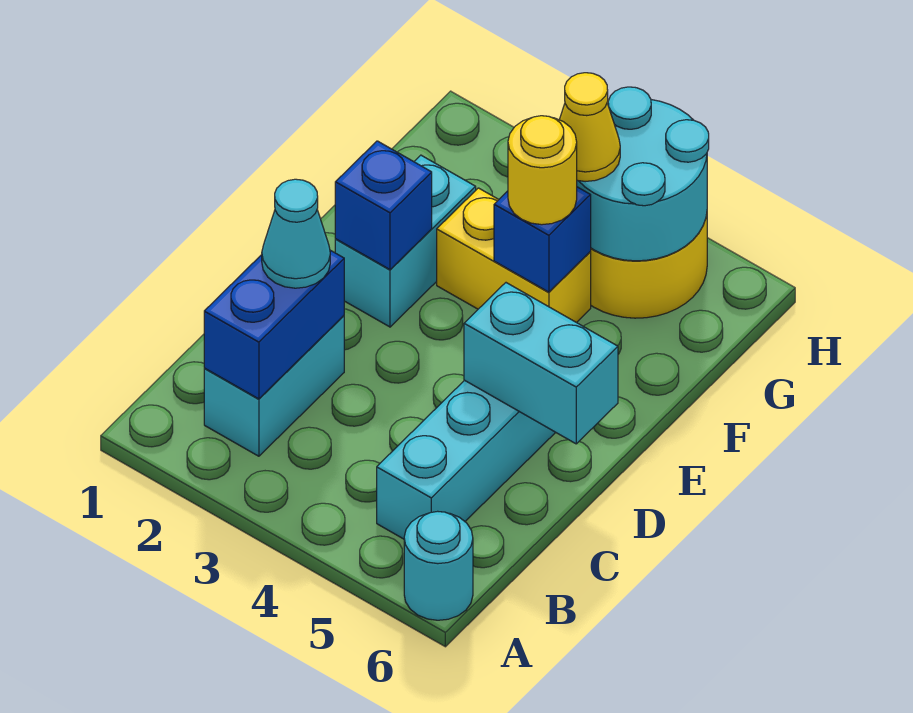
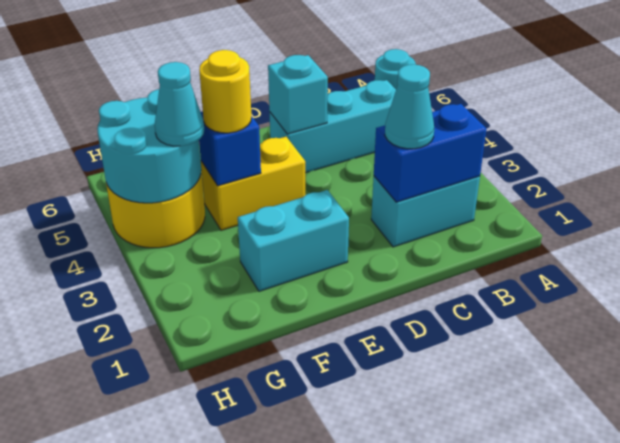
cyan brick D5:D6 level 2 -> cyan brick D5 level 2
blue brick E2 level 2 -> none
yellow brick F3:F4 level 1 -> yellow brick E4:F4 level 1
yellow cone G4 level 3 -> cyan cone G4 level 3

